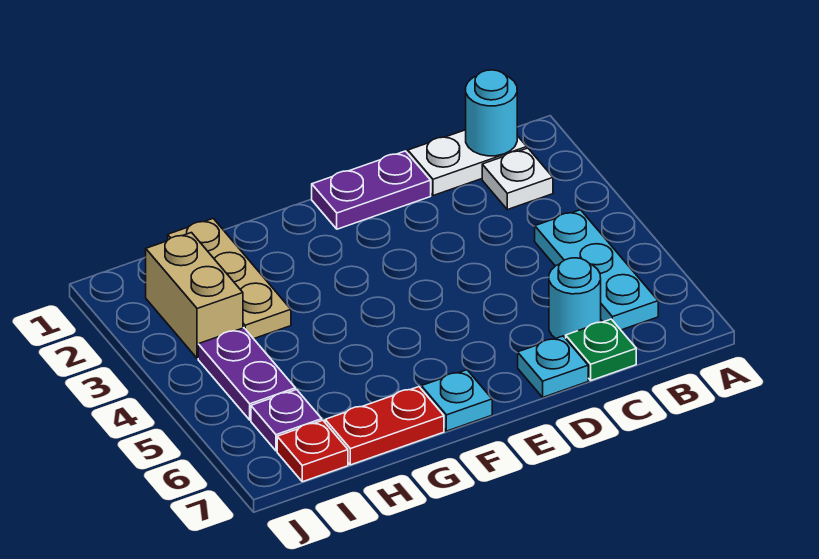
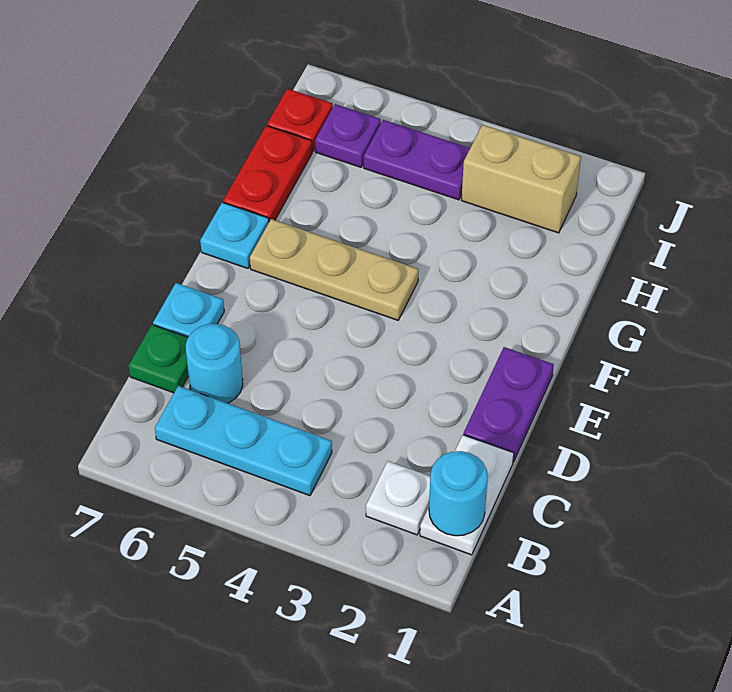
tan plate H1:H3 level 1 -> tan plate F4:F6 level 1

